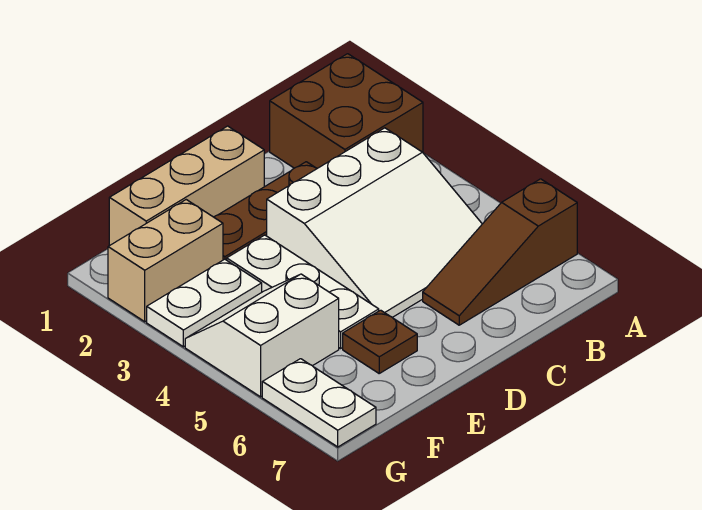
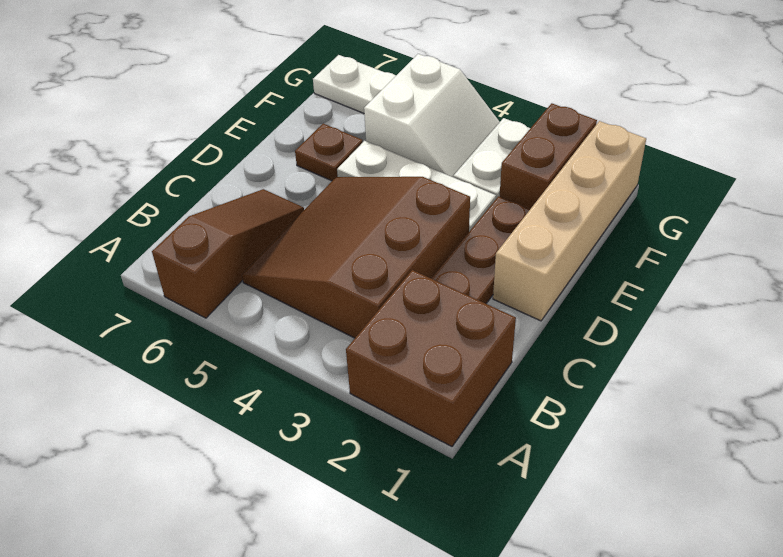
white slope B3:D5 level 1 top 3 -> brown slope B3:D5 level 1 top 3
tan brick D1:F1 level 1 -> tan brick D1:G1 level 1
tan brick F2:G2 level 1 -> brown brick F2:G2 level 1

